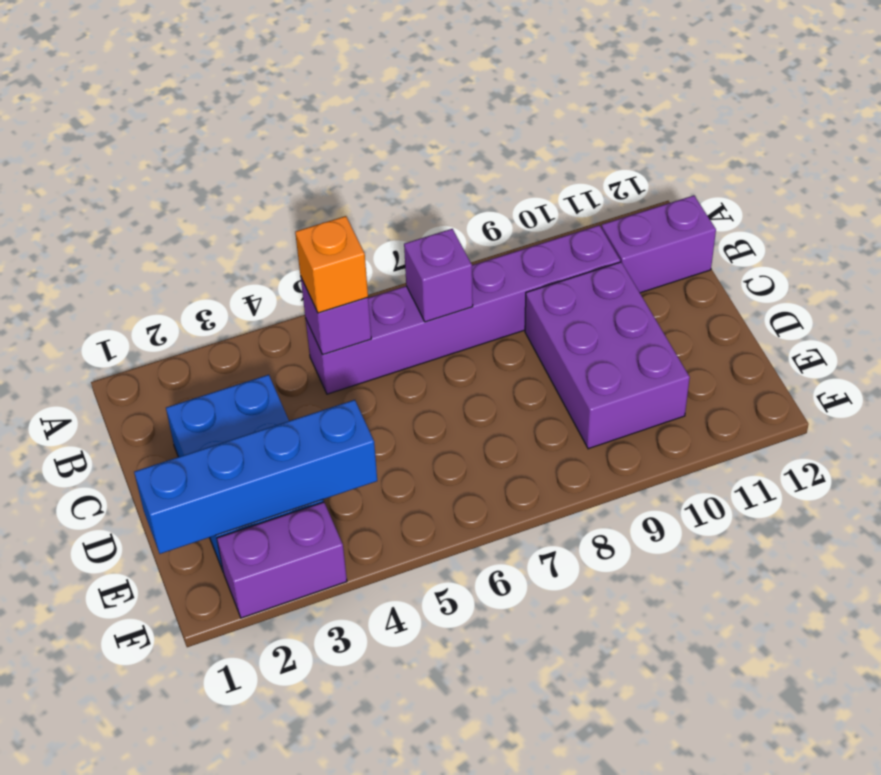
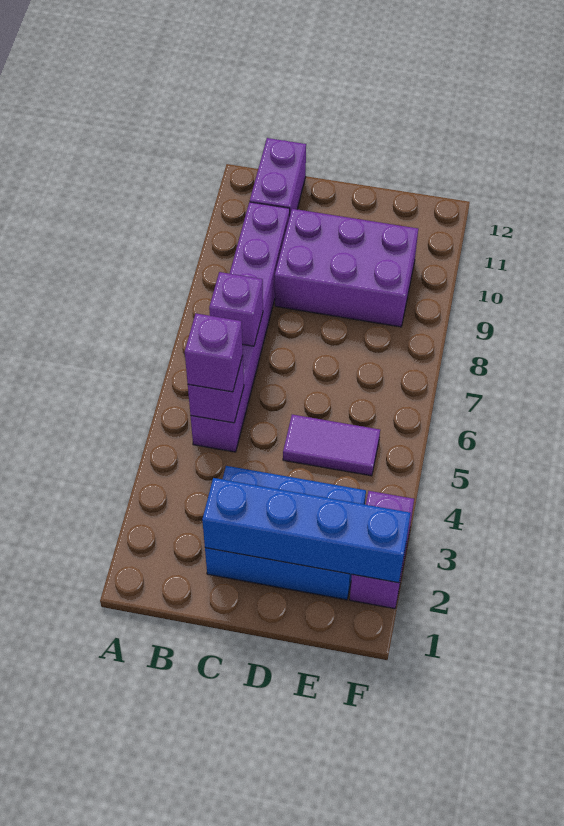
orange brick B5 level 3 -> purple brick B5 level 3
none -> purple tile D5:E5 level 1
blue brick E1:E4 level 2 -> blue brick C2:F2 level 2

